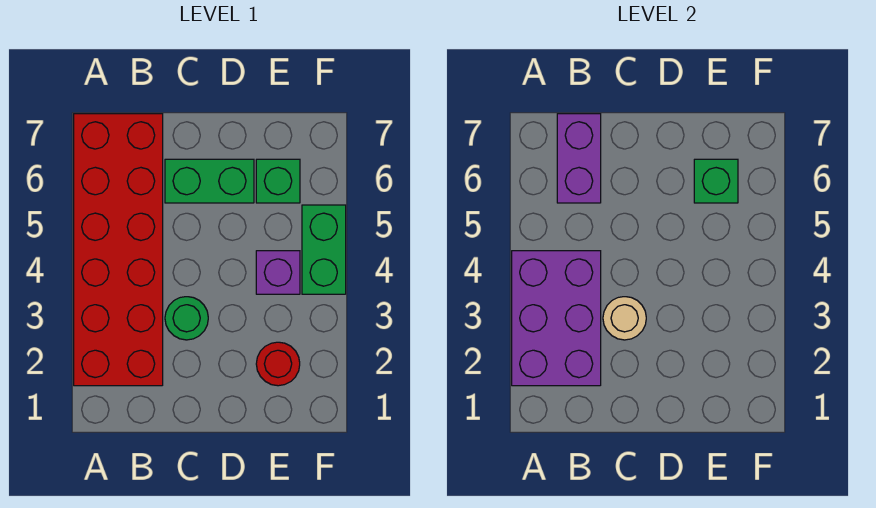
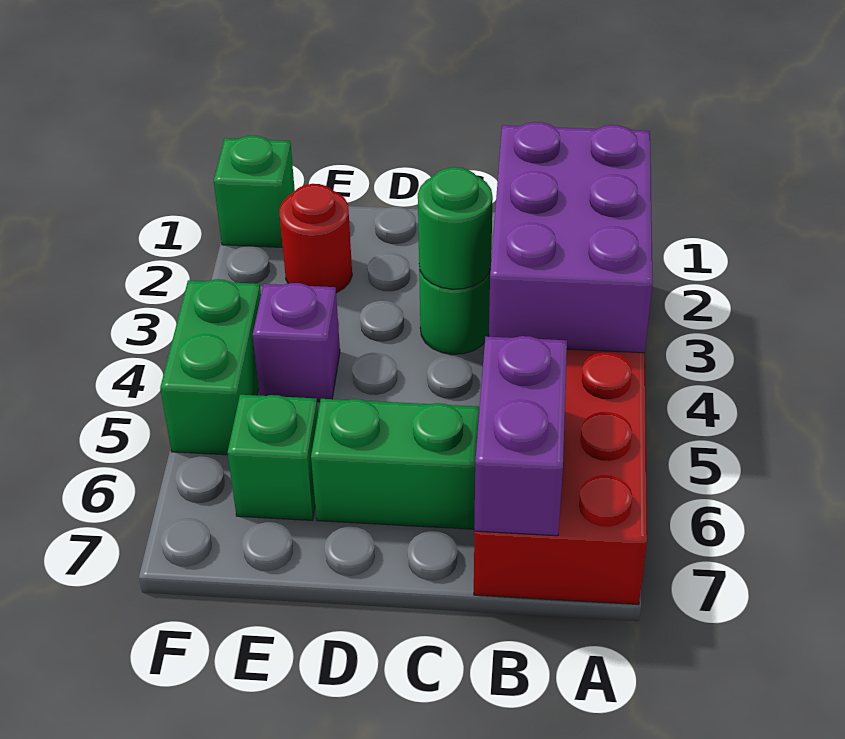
tan round brick C3 level 2 -> green round brick C3 level 2
green brick E6 level 2 -> green brick F1 level 1

